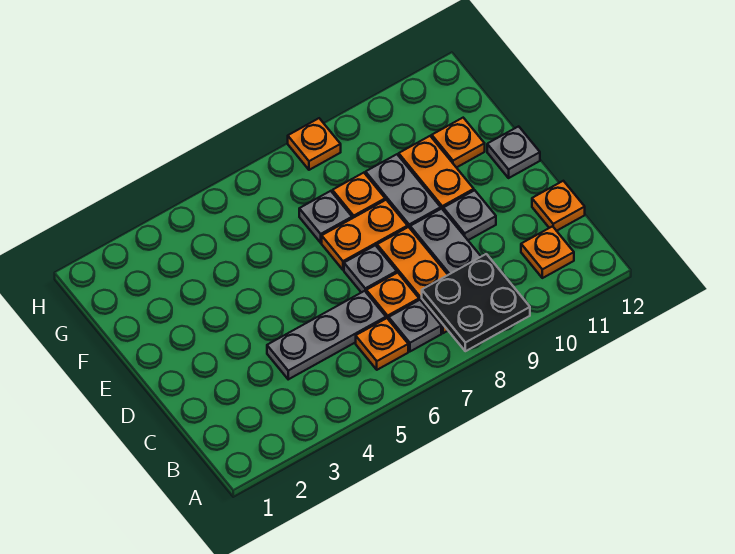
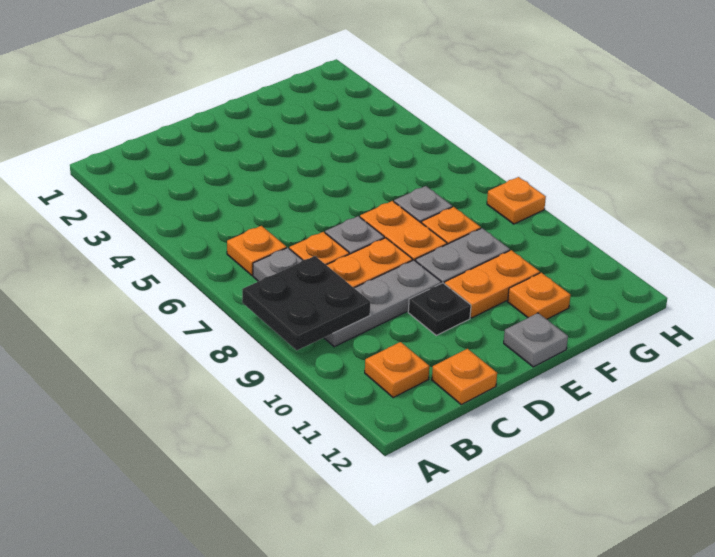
grey plate C4:C6 level 1 -> none
grey plate D10 level 1 -> black plate D10 level 1

